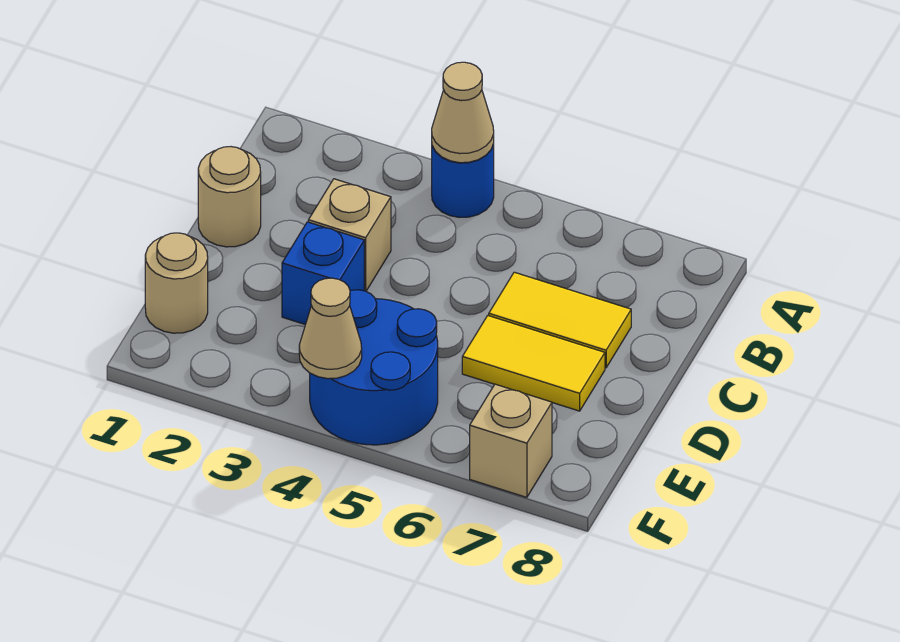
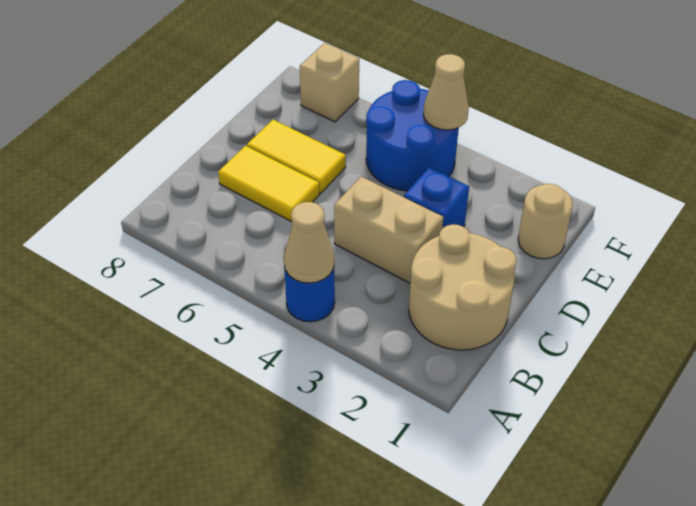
tan round brick C1 level 1 -> tan round brick B1:C2 level 1
tan brick C3 level 1 -> tan brick C3:C4 level 1

